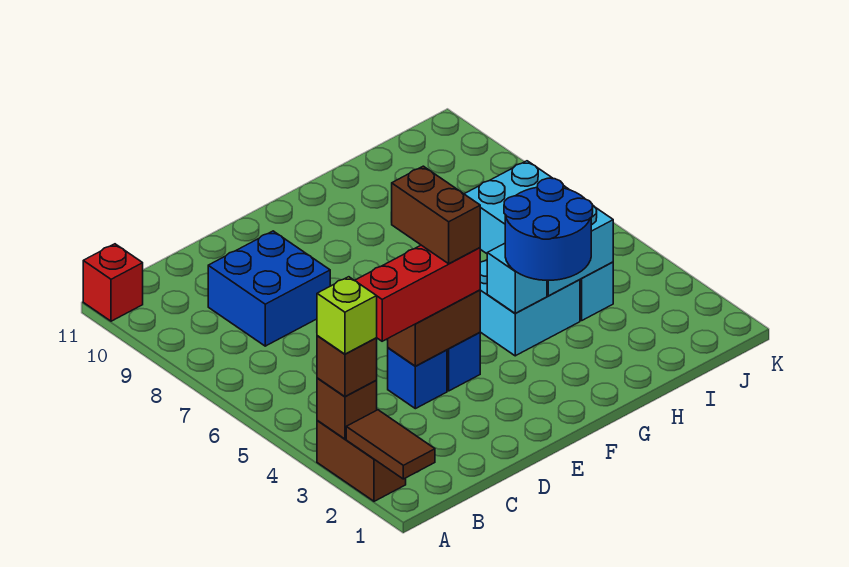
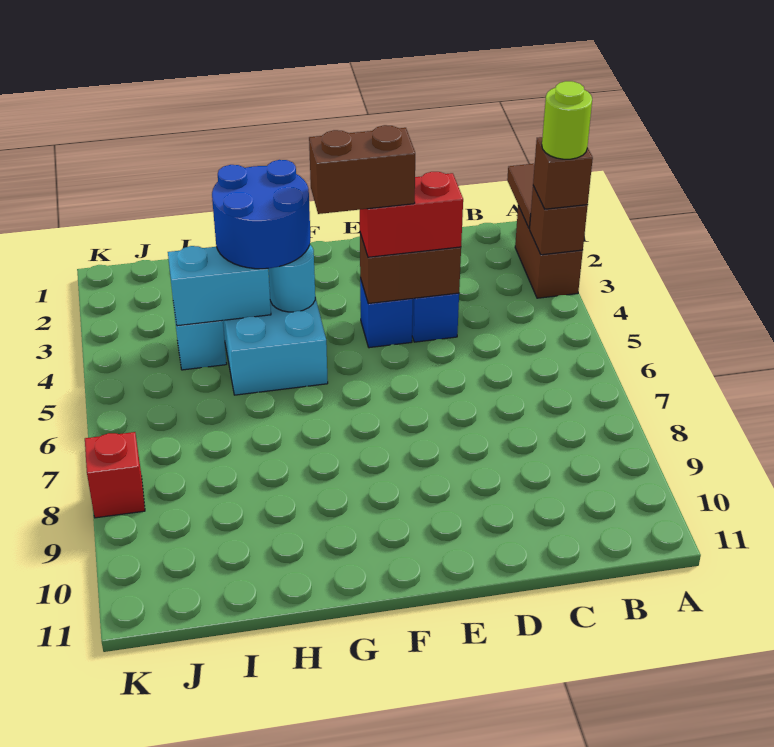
lime brick A3 level 4 -> lime round brick A3 level 4
red brick A11 level 1 -> red brick K8 level 1
red brick C4:E4 level 3 -> red brick D4:E4 level 3
blue brick C8:D9 level 1 -> none
brown brick E4:E5 level 4 -> brown brick E4:F4 level 4
cyan brick G4 level 2 -> cyan round brick G4 level 2
cyan brick H4:I6 level 2 -> cyan brick H4:I4 level 2

